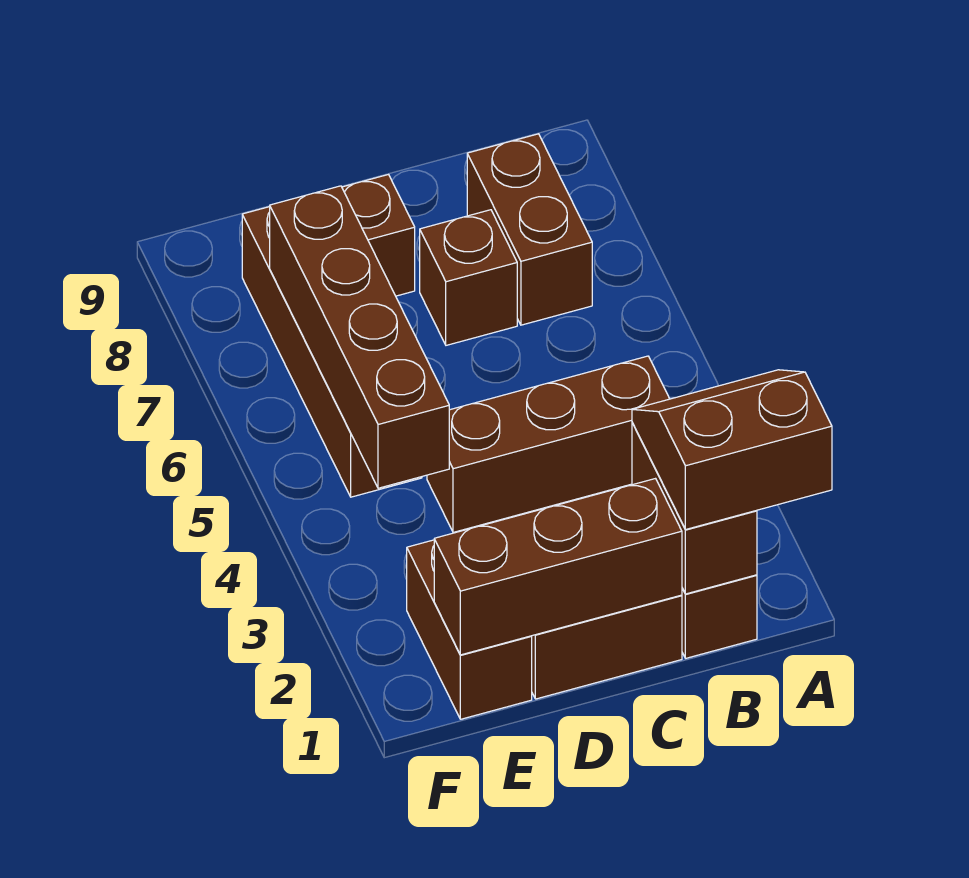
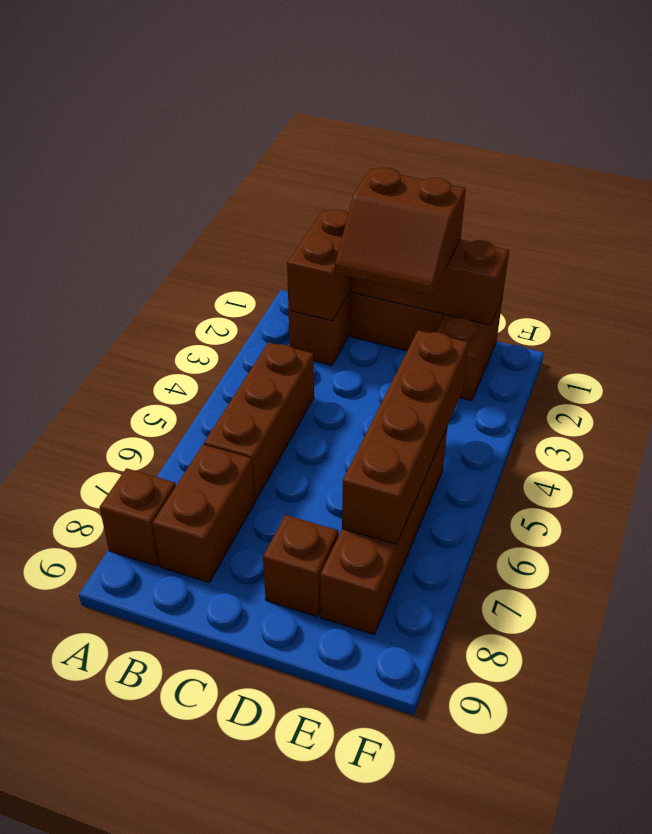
brown slope A1:B2 level 3 top 1 -> brown slope C1:D2 level 3 top 1
brown brick B4:D4 level 1 -> brown brick B4:B6 level 1
brown brick C7 level 1 -> brown brick A8 level 1

